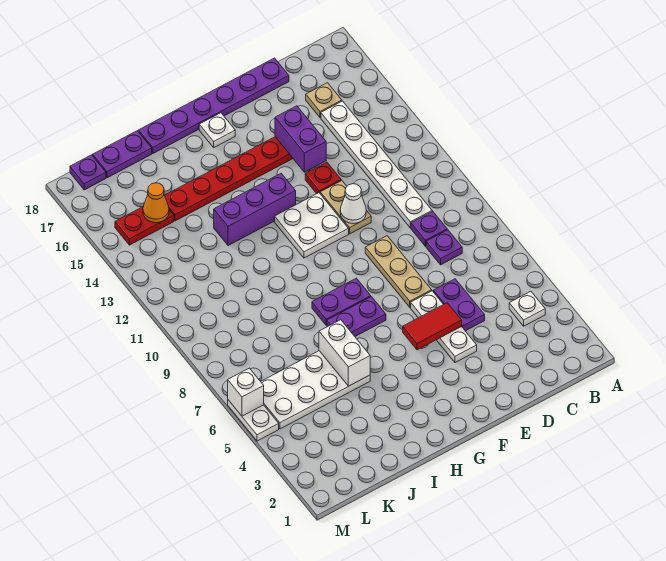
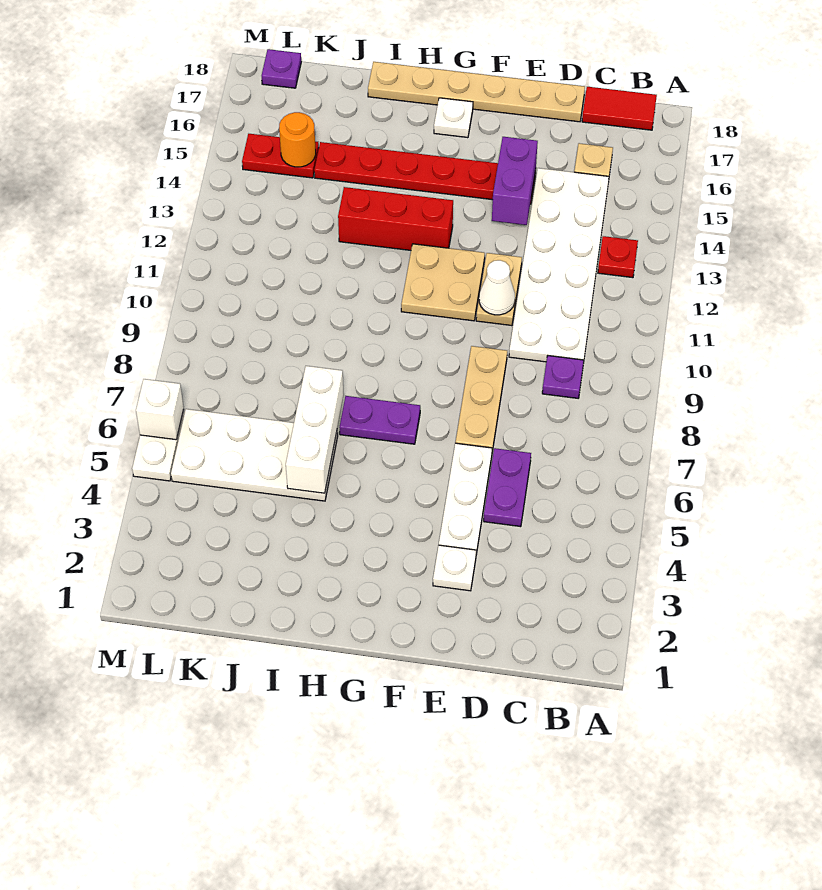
white plate B4 level 1 -> white plate E3 level 1
purple plate C8 level 1 -> none
white plate C10:C15 level 1 -> white plate C10:D15 level 1
purple plate D18:I18 level 1 -> tan plate D18:I18 level 1
red tile E5:F5 level 2 -> red tile B18:C18 level 1
red plate E13 level 1 -> red plate B13 level 1
white plate F11:G12 level 1 -> tan plate F11:G12 level 1
purple plate G8:H8 level 1 -> none
purple brick G13:I13 level 1 -> red brick G13:I13 level 1
white brick I5:I6 level 2 -> white brick I5:I7 level 2
purple plate J18:K18 level 1 -> none
orange cone K15 level 2 -> orange round brick K15 level 2

